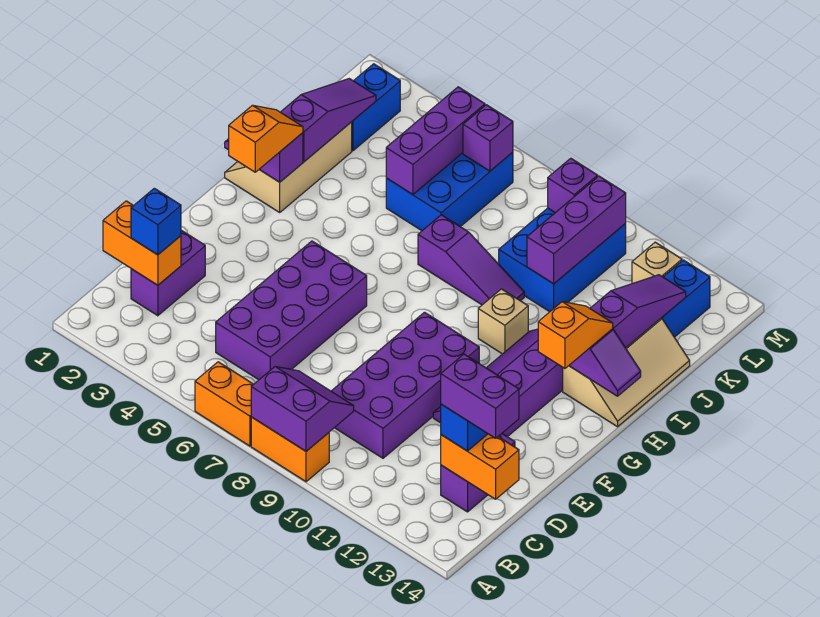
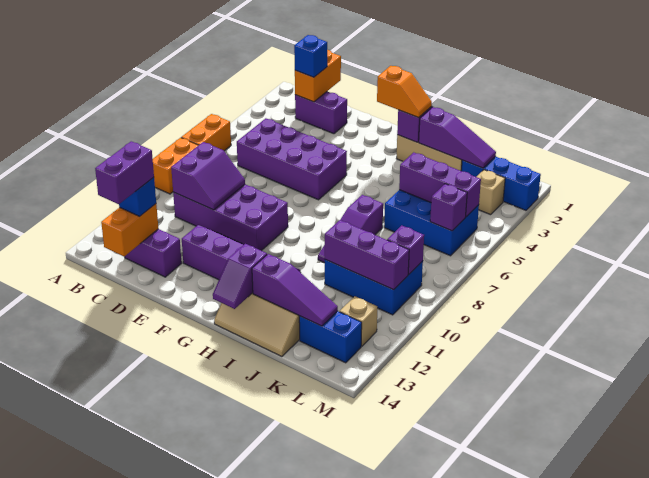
purple slope A8:B9 level 2 top A -> purple slope C9:D10 level 2 top C
orange slope G13:H13 level 3 top G -> none
tan brick H10 level 1 -> tan brick L3 level 1
blue brick K2:L2 level 1 -> blue brick K2:M2 level 1

